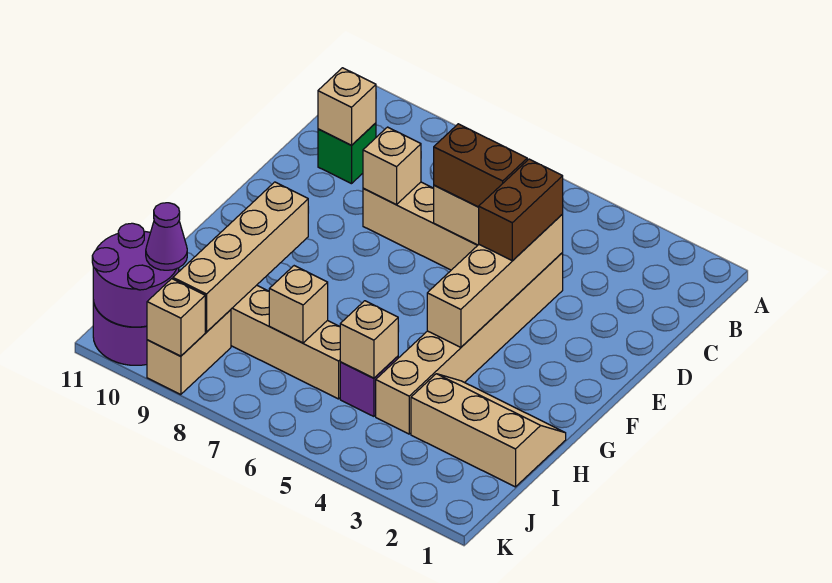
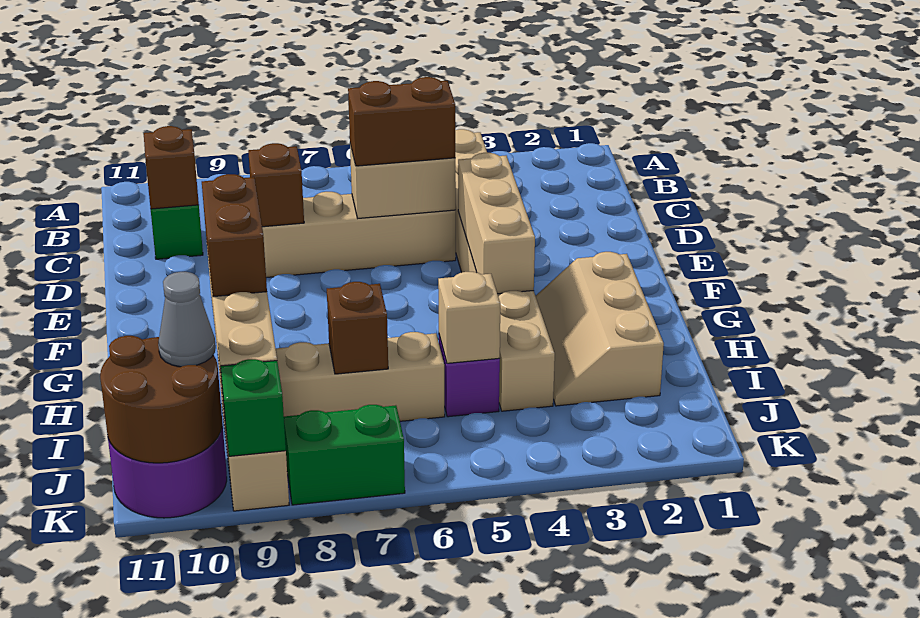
tan brick C10 level 2 -> brown brick C10 level 2
tan brick D4:I4 level 1 -> tan brick B4:I4 level 1
tan brick D4:G4 level 2 -> tan brick E4:G4 level 2
brown brick D4:E4 level 3 -> brown brick G9:H9 level 3
tan brick D8 level 2 -> brown brick D8 level 2
tan slope H1:I3 level 1 top I -> tan slope G2:I3 level 1 top 2
tan brick I7 level 2 -> brown brick I7 level 2
purple round brick J10:K11 level 2 -> brown round brick J10:K11 level 2
purple cone J10 level 3 -> grey cone J10 level 3
none -> green brick K7:K8 level 1
tan brick K9 level 2 -> green brick K9 level 2

